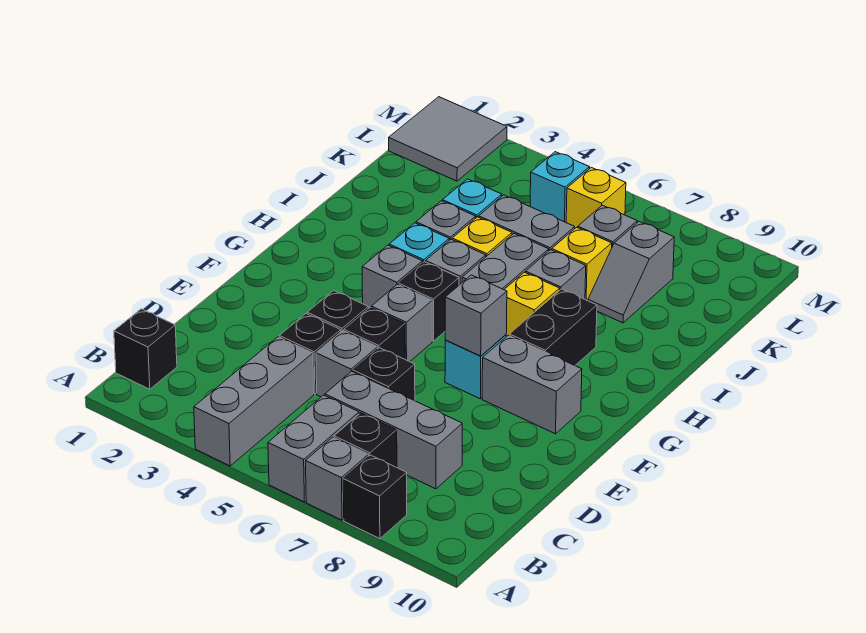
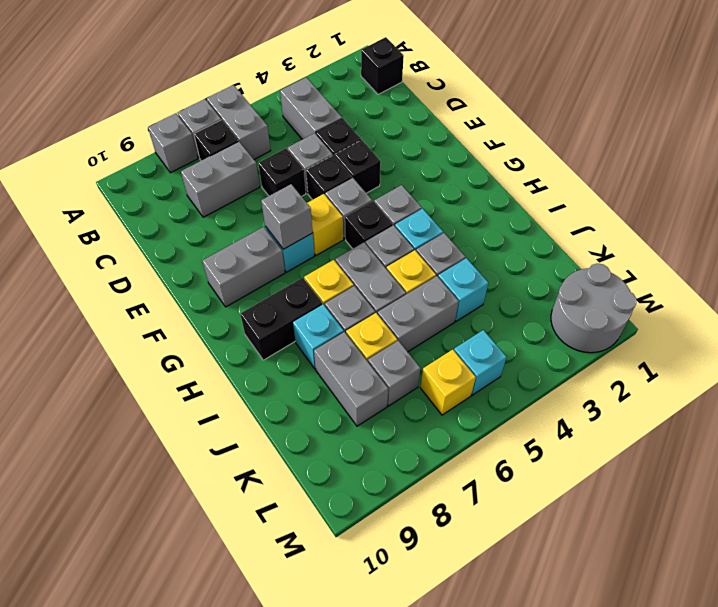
grey brick A4:C4 level 1 -> grey brick B4:C4 level 1
black brick A8 level 1 -> grey brick A8 level 1
grey brick C6:C8 level 1 -> grey brick C7:C8 level 1
none -> yellow brick F6 level 1
black brick G8:H8 level 1 -> black brick H8:H9 level 1
none -> cyan brick I8 level 1
grey slope J8:K8 level 1 top K -> grey brick J8:K8 level 1
grey tile L1:M2 level 1 -> grey round brick L1:M2 level 1

